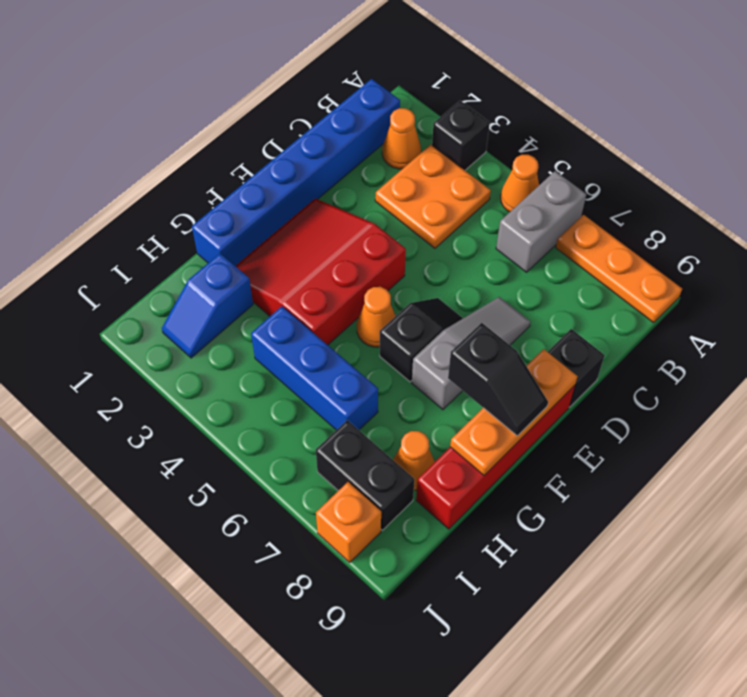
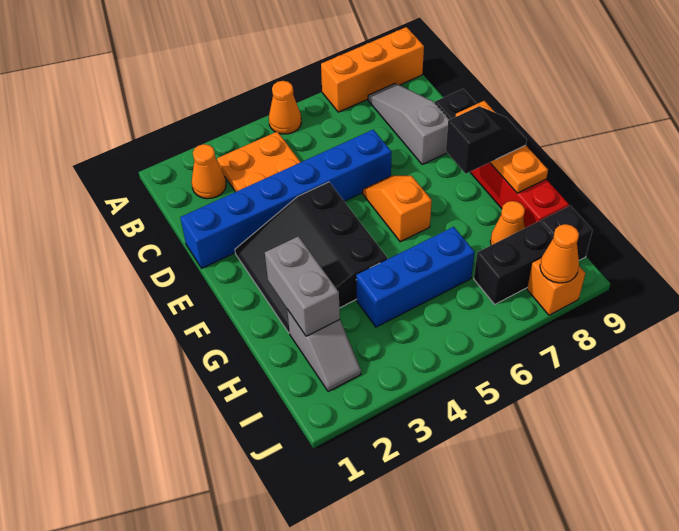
black brick A3 level 1 -> black brick I9 level 1
grey brick A6:B6 level 1 -> grey brick G2:H2 level 2
orange plate A7:A9 level 1 -> orange brick A7:A9 level 1
blue brick B1:G1 level 1 -> blue brick D1:D6 level 1
grey slope D7:F7 level 1 top F -> grey slope B8:D8 level 1 top D
red slope E2:G4 level 1 top 4 -> black slope E2:G4 level 1 top 4
black slope E6:F6 level 1 top F -> orange slope E6:F6 level 1 top F
orange cone F5 level 1 -> orange cone J8 level 2
blue slope H2:I2 level 1 top H -> grey slope H2:I2 level 1 top H

